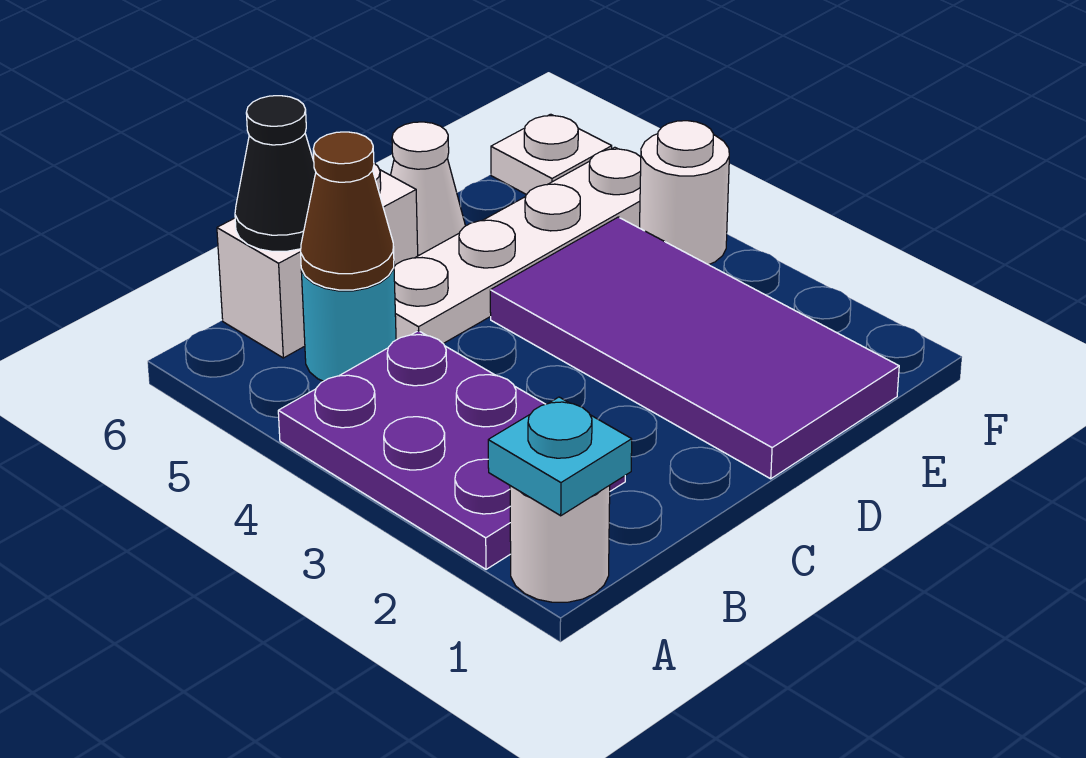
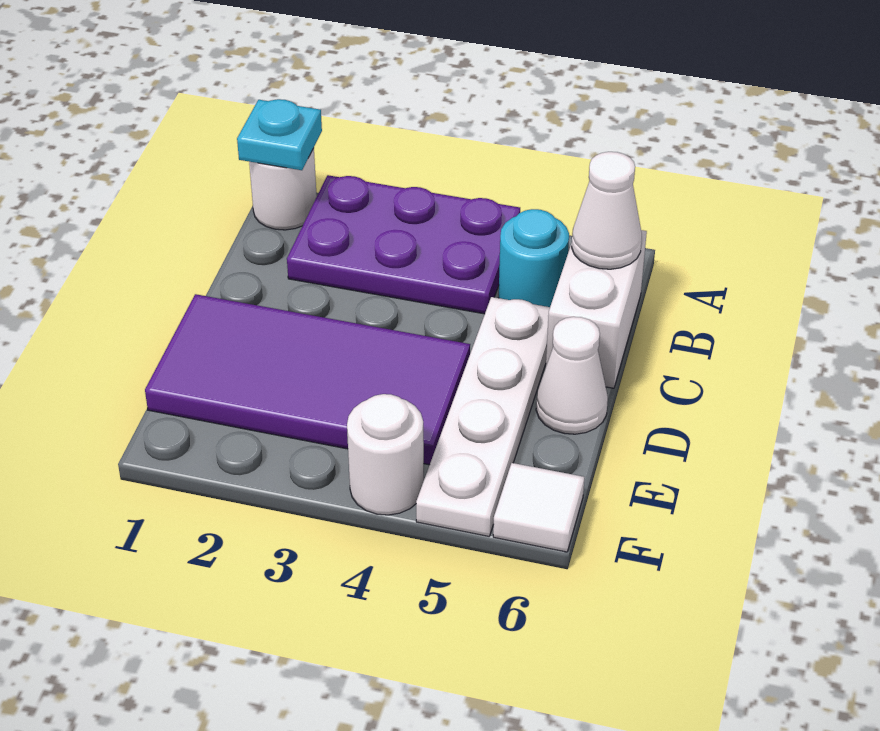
brown cone B5 level 2 -> none
black cone B6 level 2 -> white cone B6 level 2
white plate F6 level 1 -> white tile F6 level 1

